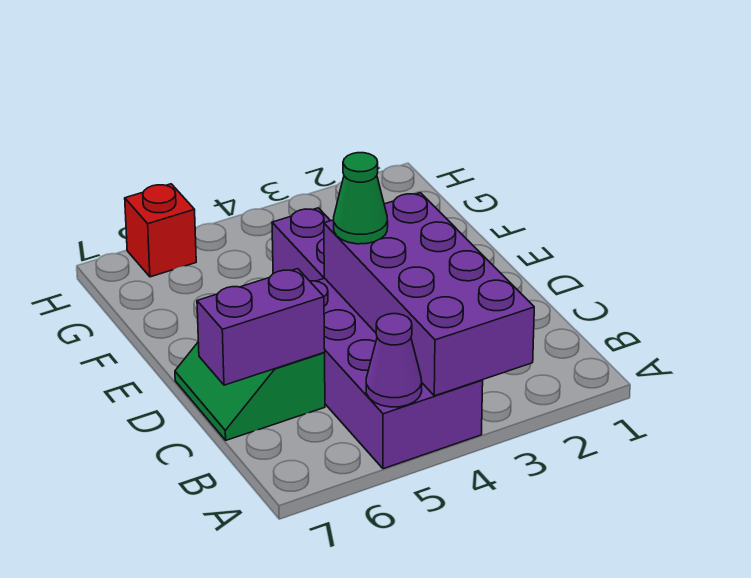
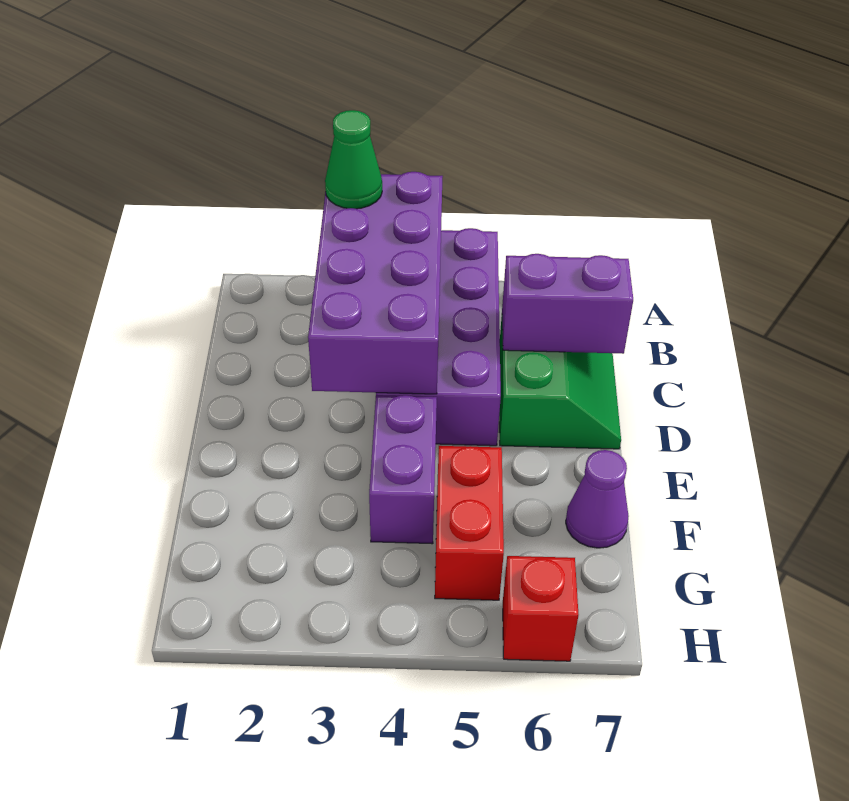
purple cone A5 level 2 -> purple cone F7 level 1
green cone D4 level 3 -> green cone A3 level 3
none -> red brick F5:G5 level 1

